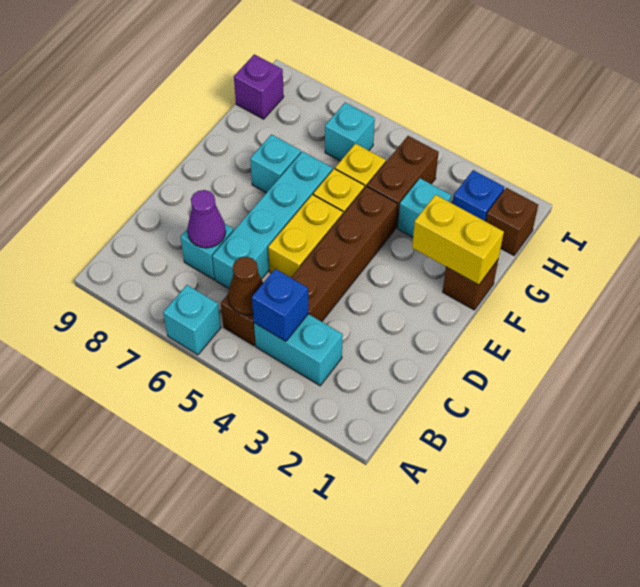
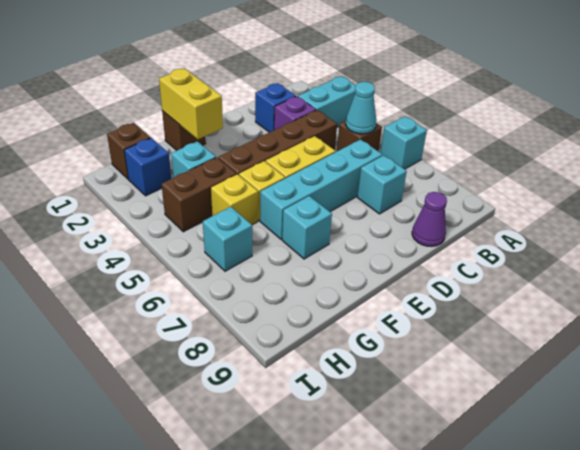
cyan brick B3:B4 level 1 -> cyan brick A3:B3 level 1
blue brick B4 level 2 -> blue brick C2 level 1
brown cone B5 level 2 -> cyan cone B5 level 2
purple cone C7 level 2 -> purple cone C9 level 1
purple brick H9 level 1 -> purple brick C3 level 1

